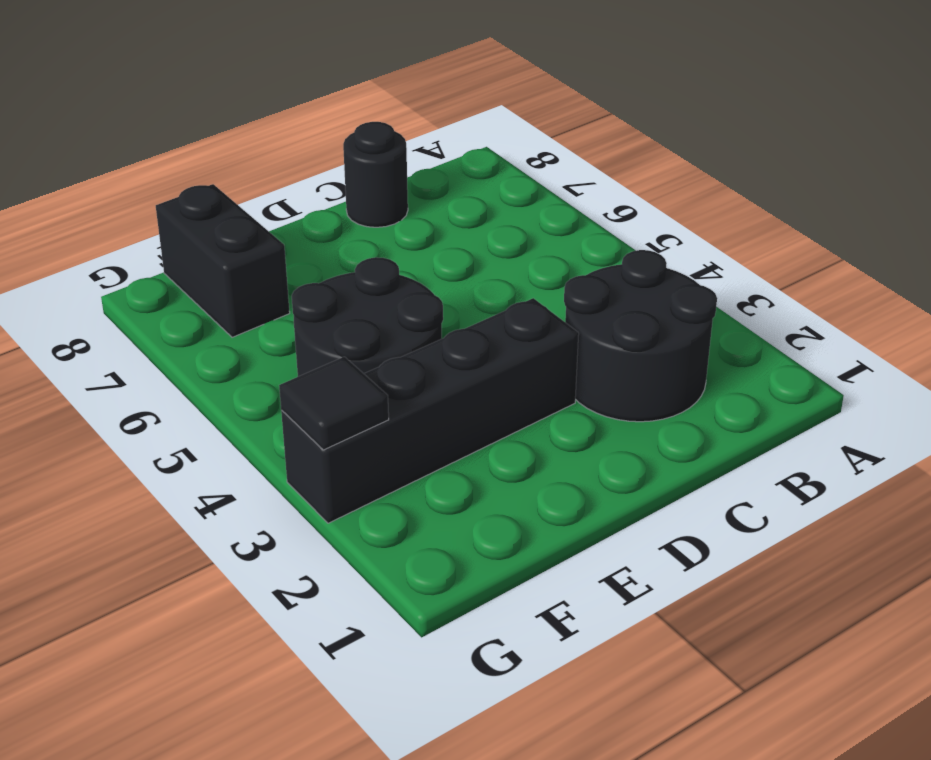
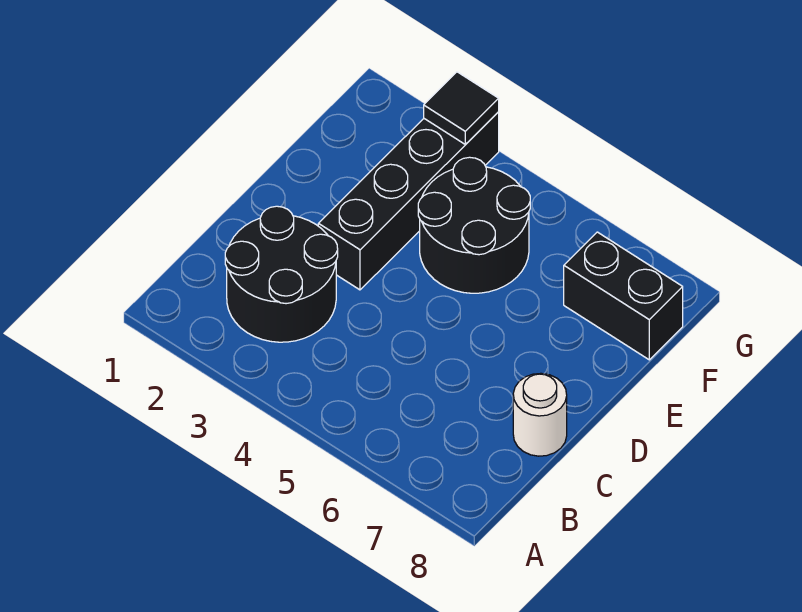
black round brick C8 level 1 -> white round brick C8 level 1

